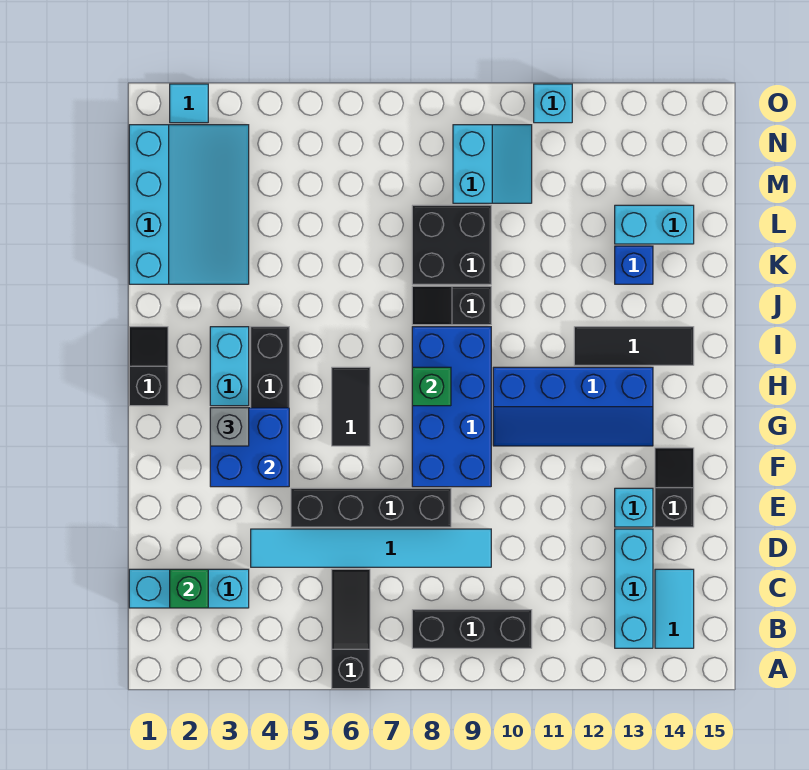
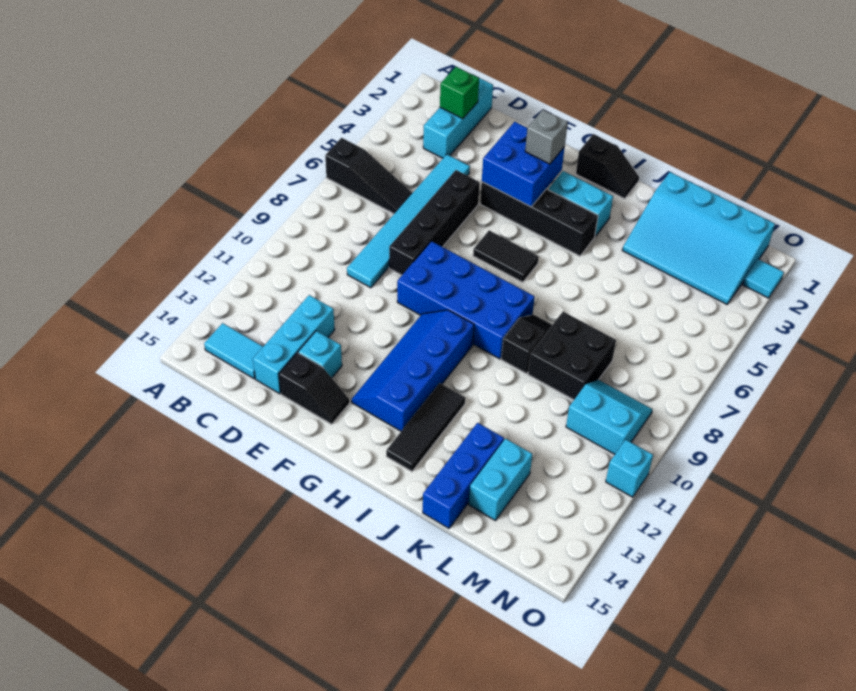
black brick B8:B10 level 1 -> none
cyan brick B13:D13 level 1 -> cyan brick D12:D14 level 1
green brick H8 level 2 -> none
blue brick K13 level 1 -> blue brick K13:K15 level 1
cyan slope M9:N10 level 1 top 9 -> cyan slope M9:N10 level 1 top 10

